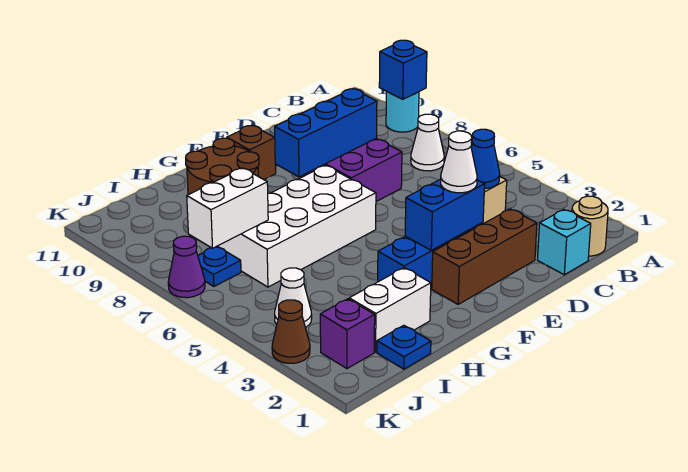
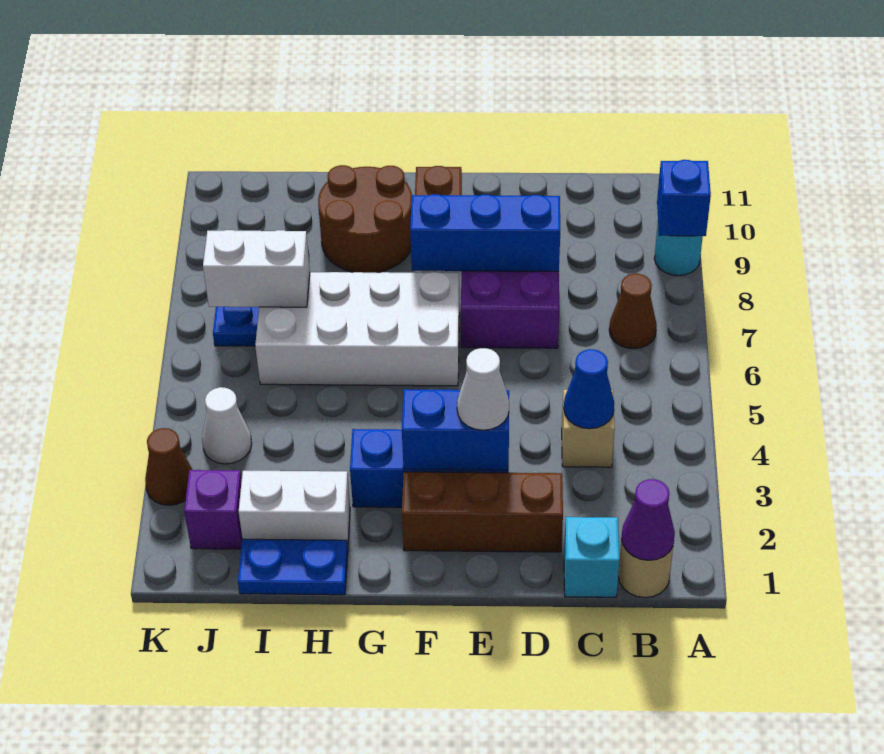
white cone B7 level 1 -> brown cone B7 level 1
blue plate I1 level 1 -> blue plate H1:I1 level 1
purple cone K7 level 1 -> purple cone B1 level 2

